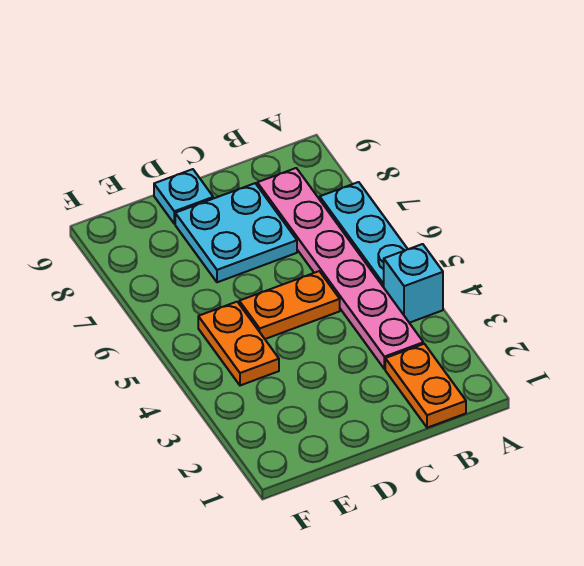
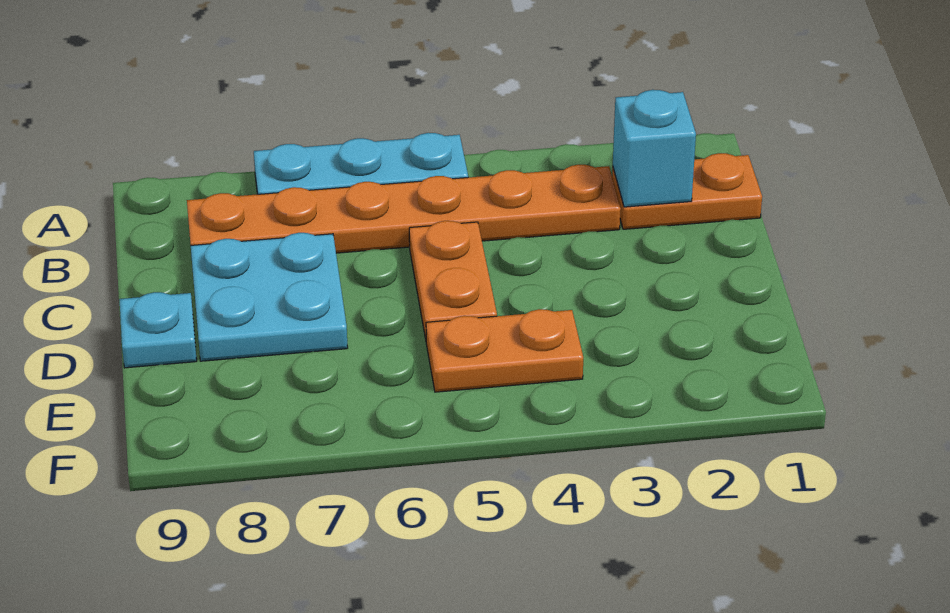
cyan brick A4 level 1 -> cyan brick B2 level 2
pink plate B3:B8 level 1 -> orange plate B3:B8 level 1

